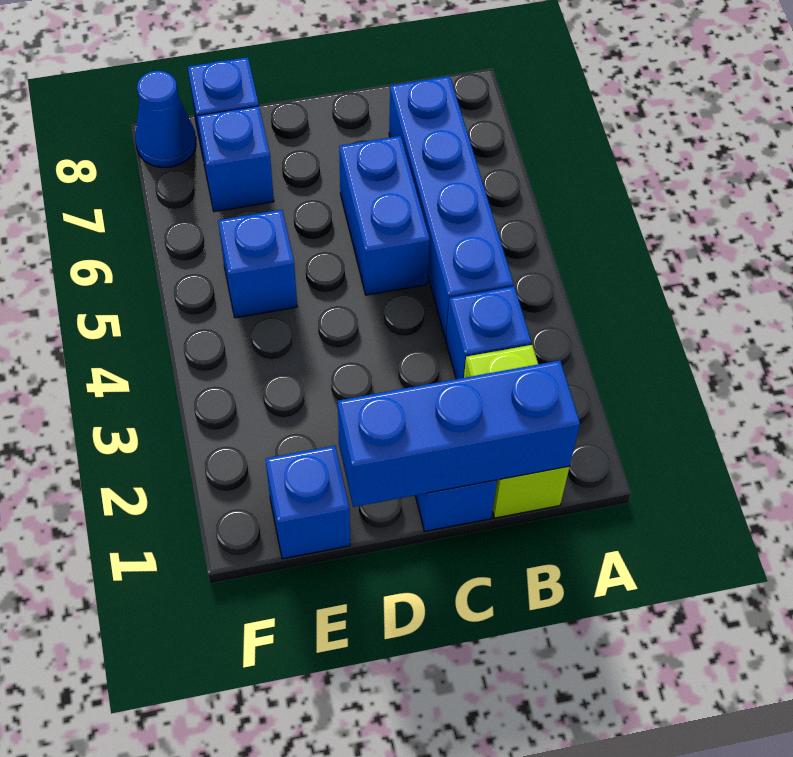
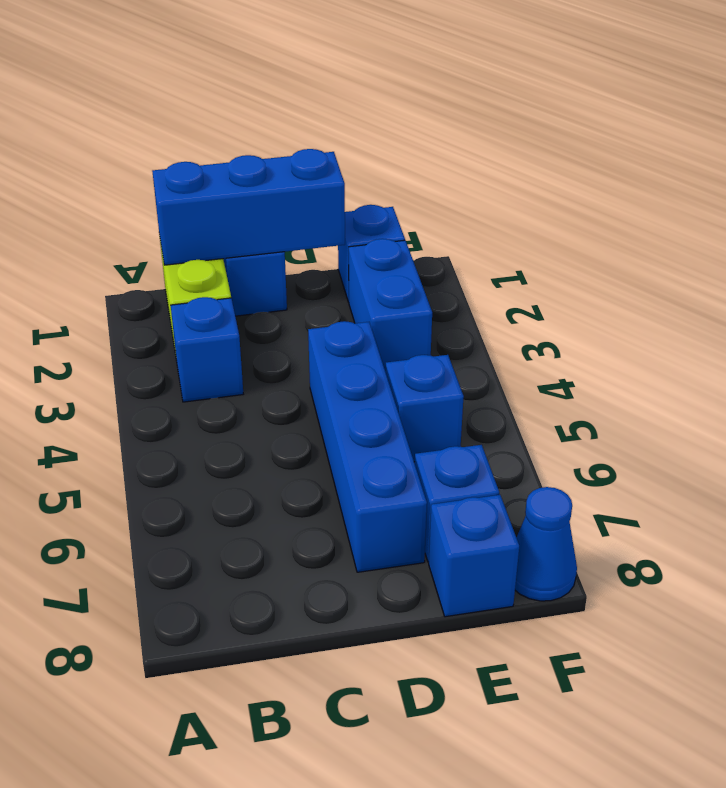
blue brick B4:B7 level 1 -> blue brick D4:D7 level 1
blue brick C5:C6 level 1 -> blue brick E2:E3 level 1

